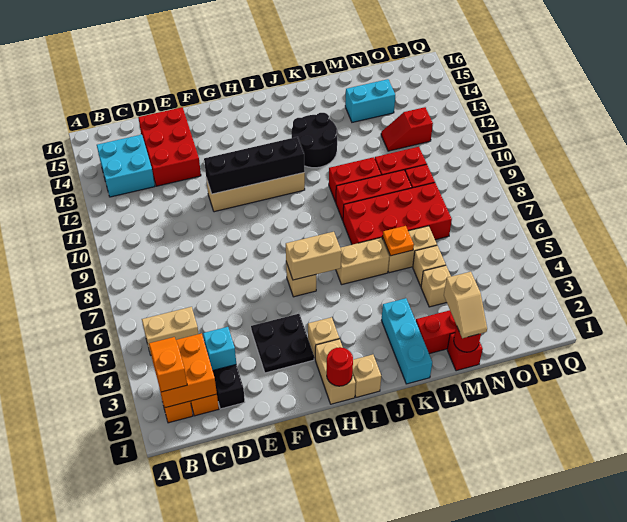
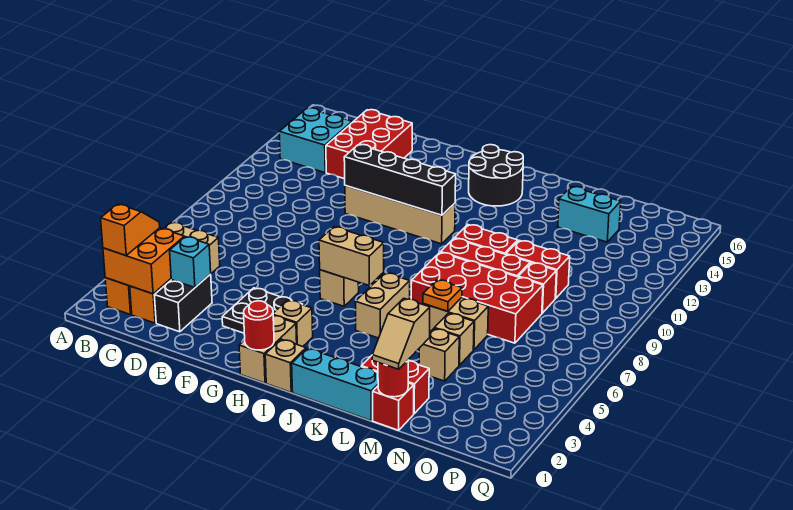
tan brick J6:K6 level 1 -> tan brick J5:J6 level 1
black round brick J12:K13 level 1 -> black round brick I14:J15 level 1
cyan brick K1:K3 level 1 -> cyan brick J1:L1 level 1
red slope N12:O12 level 1 top O -> none

